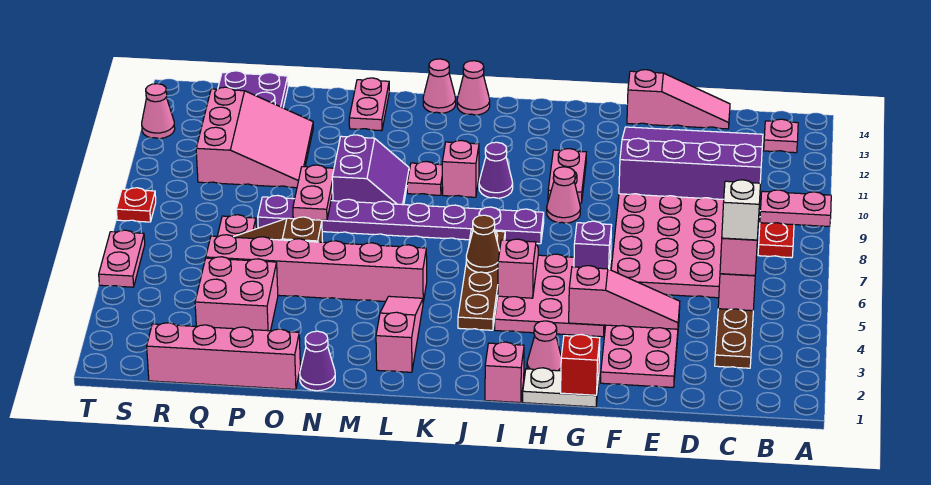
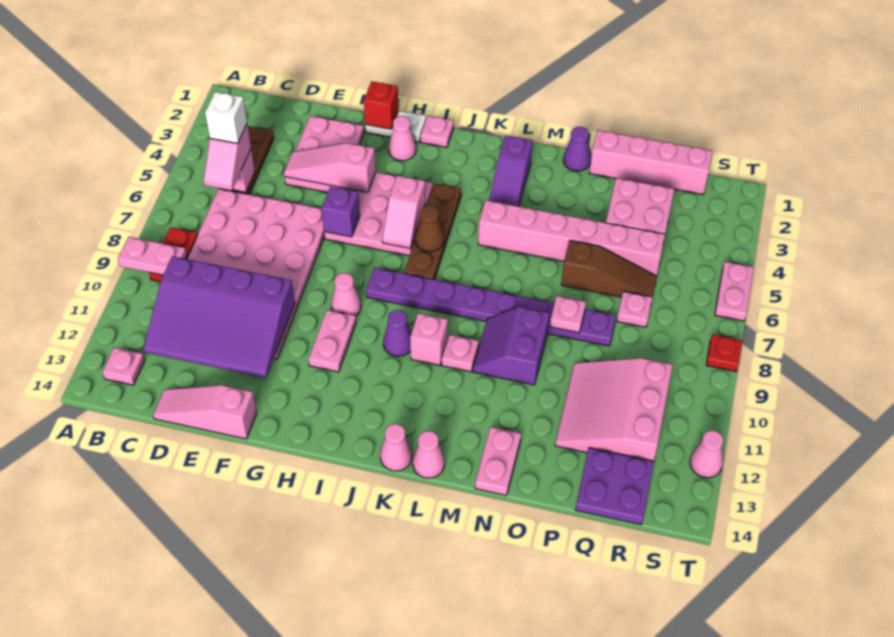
pink brick I1 level 1 -> pink plate I1 level 1
pink slope L2:L4 level 1 top 2 -> purple slope L2:L4 level 1 top 2
pink plate O8:O9 level 2 -> pink plate O8 level 2

